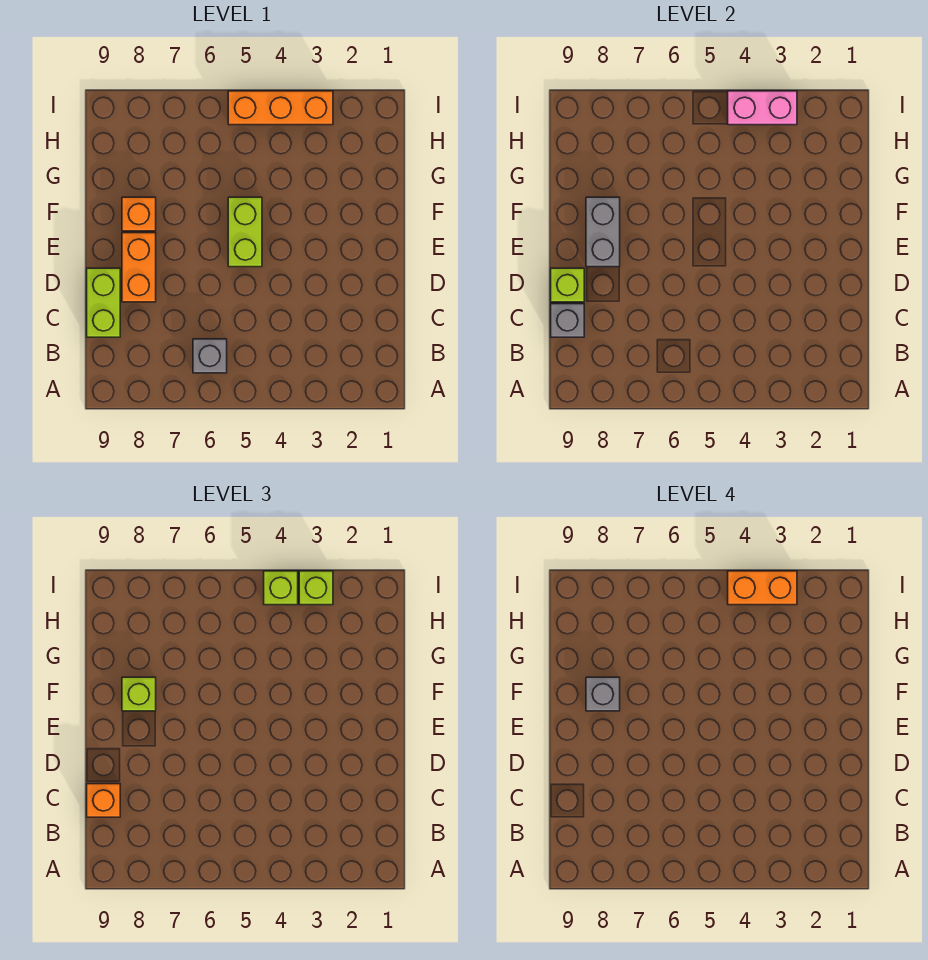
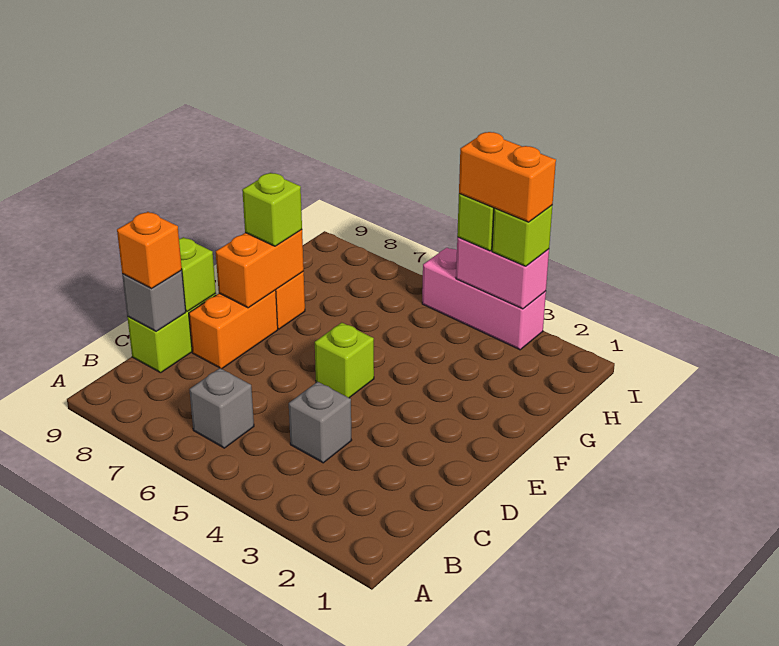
lime brick E5:F5 level 1 -> lime brick E5 level 1
grey brick E8:F8 level 2 -> orange brick E8:F8 level 2
grey brick F8 level 4 -> grey brick C4 level 1
orange brick I3:I5 level 1 -> pink brick I3:I5 level 1

